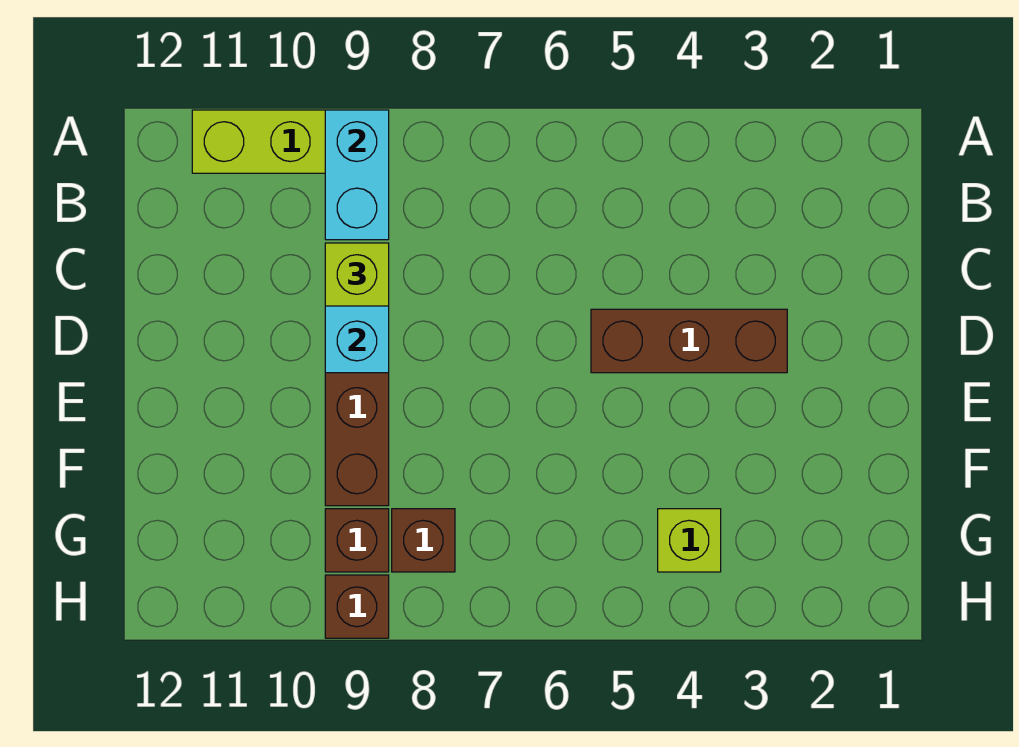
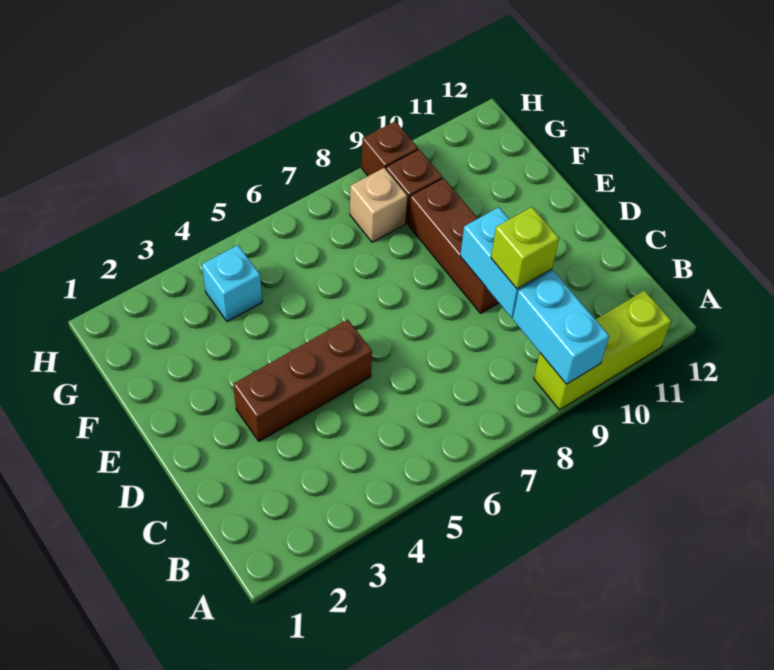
lime brick G4 level 1 -> cyan brick G4 level 1
brown brick G8 level 1 -> tan brick G8 level 1

